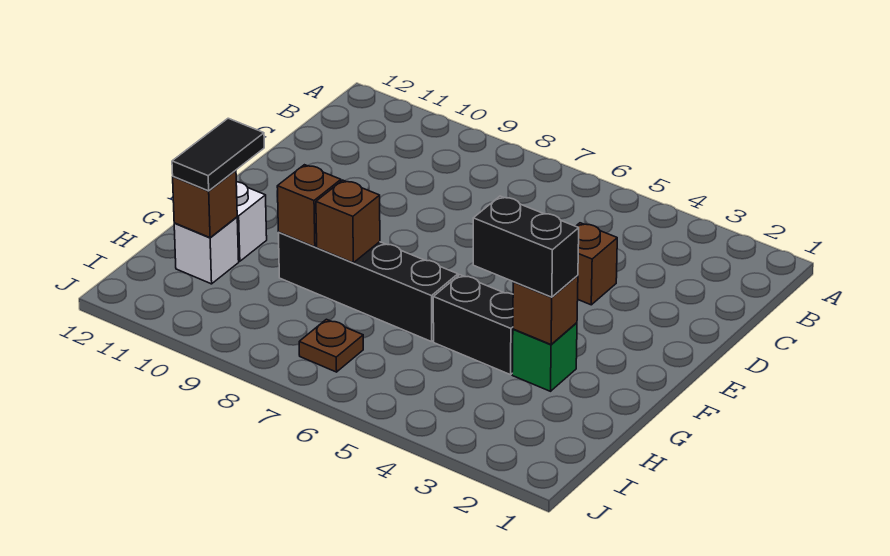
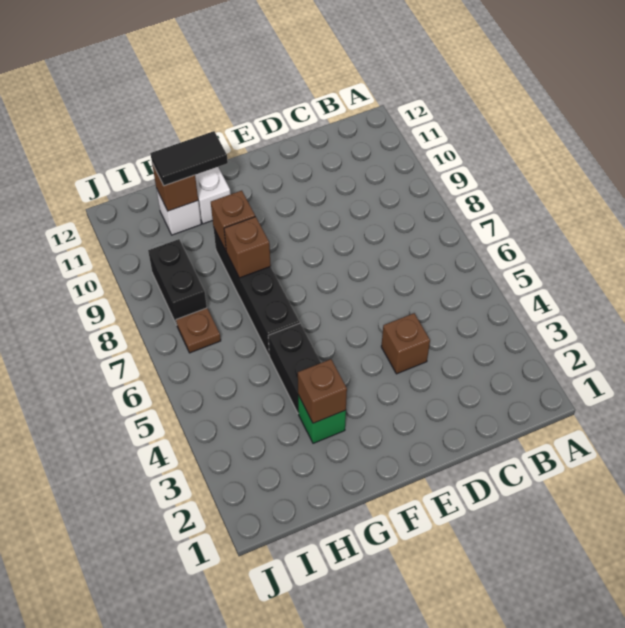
black brick G3:G4 level 3 -> black brick I8:I9 level 1

